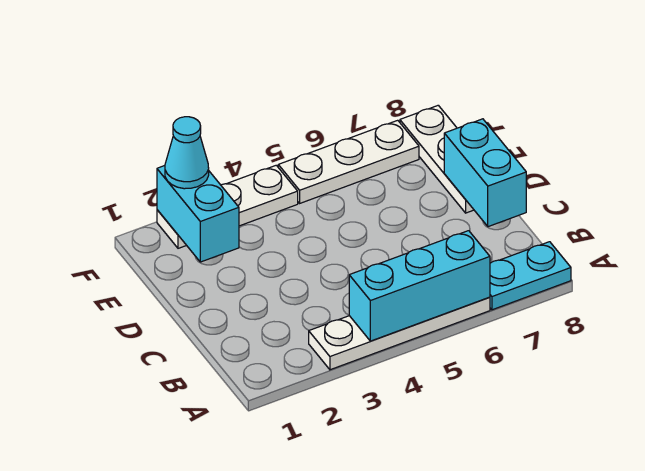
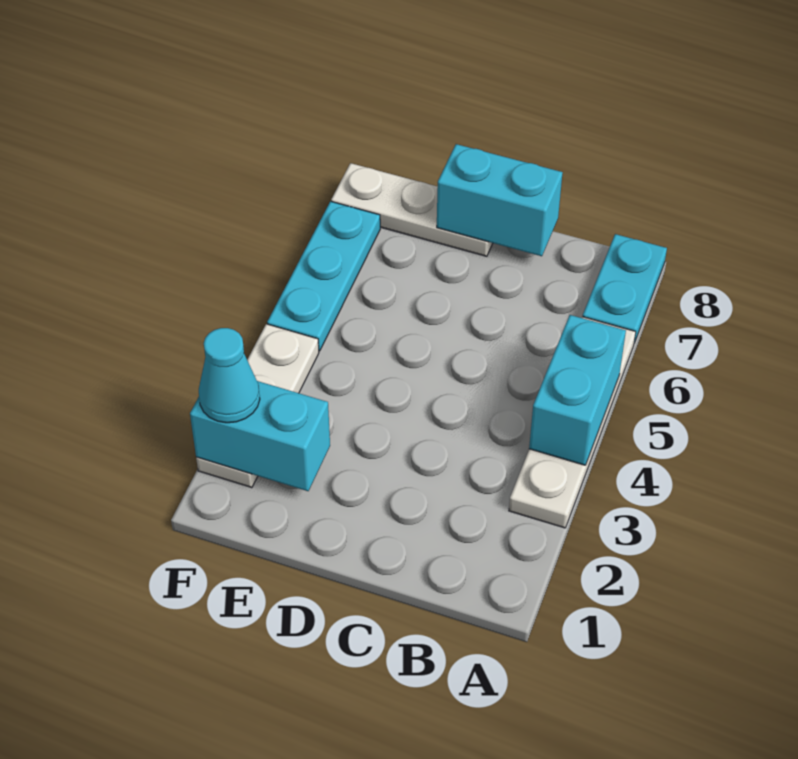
cyan brick A4:A6 level 2 -> cyan brick A4:A5 level 2
white plate F5:F7 level 1 -> cyan plate F5:F7 level 1

